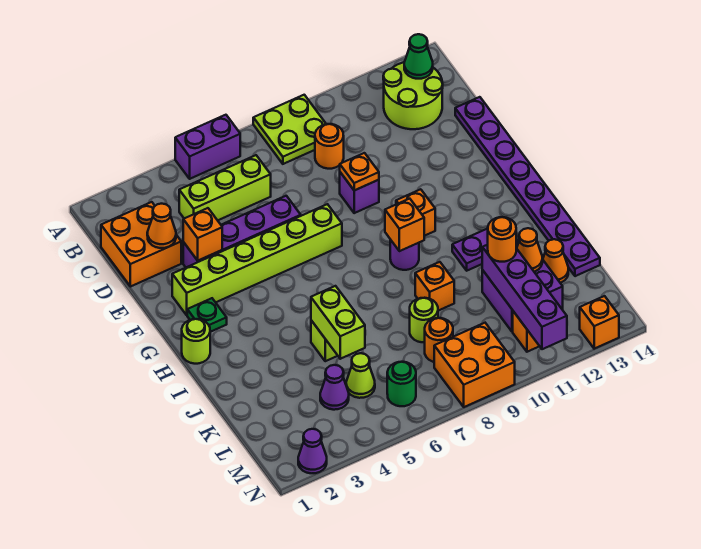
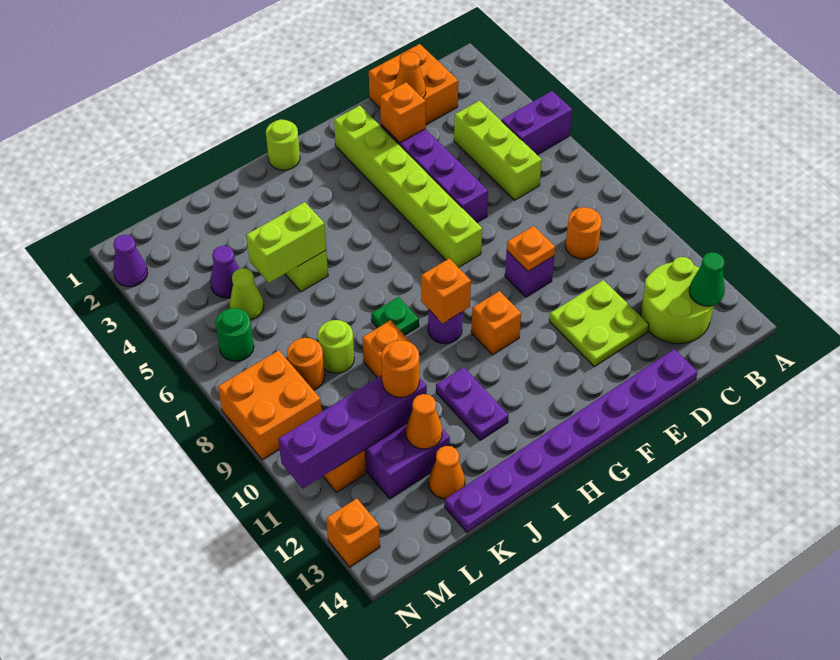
purple brick A5:A6 level 1 -> purple brick A5:B5 level 1
lime plate A8:B9 level 1 -> lime plate D11:E12 level 1
green plate G2 level 1 -> green plate I8 level 1

